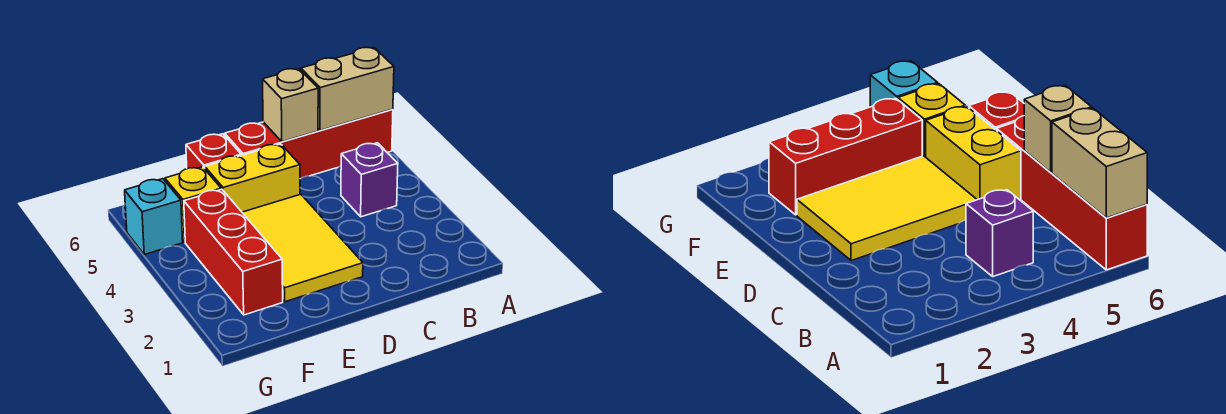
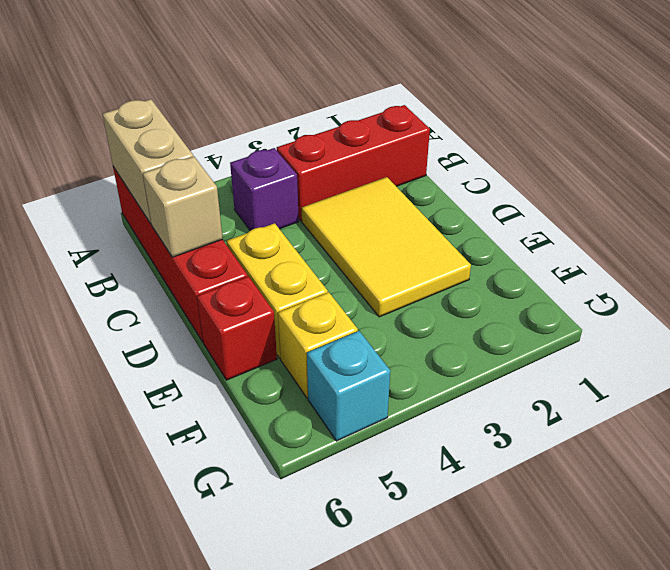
yellow tile D2:E4 level 1 -> yellow tile C2:E3 level 1
red brick F2:F4 level 1 -> red brick B1:B3 level 1

